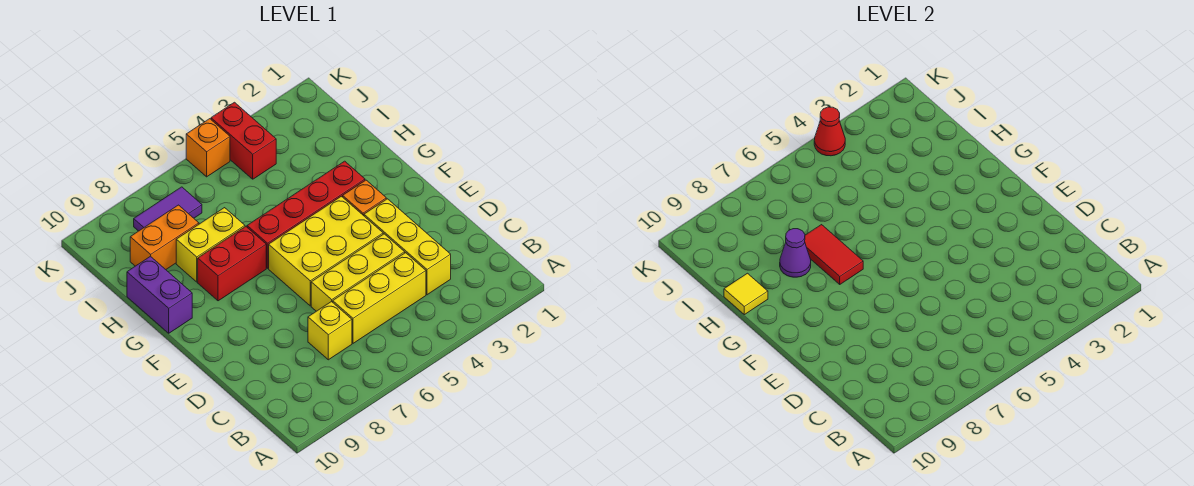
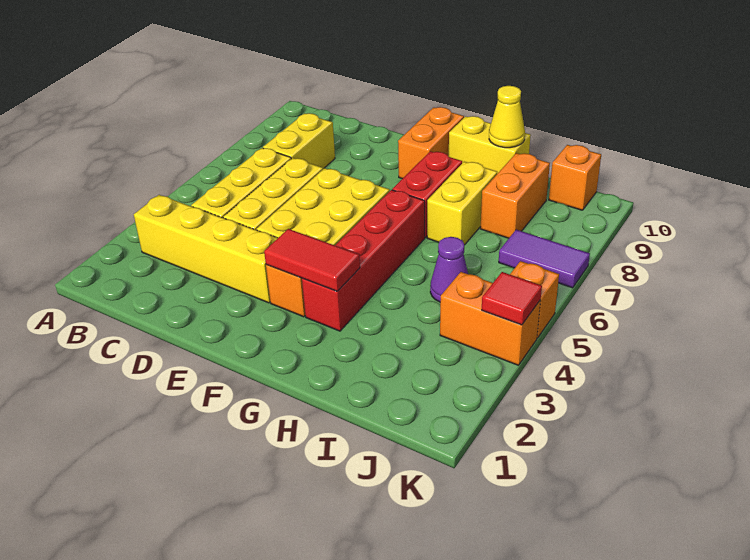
yellow brick C3:E3 level 1 -> yellow brick B3:E3 level 1
yellow brick C7 level 1 -> yellow brick C7:C8 level 1
none -> orange brick F9:F10 level 1
red tile G7:H7 level 2 -> red tile F3:G3 level 2
purple brick G10:H10 level 1 -> yellow brick G10:H10 level 1
purple cone H8 level 2 -> purple cone I5 level 1
yellow tile H10 level 2 -> yellow cone H10 level 2
red brick J4:K4 level 1 -> orange brick J4:K4 level 1
purple tile J7:J8 level 1 -> purple tile J7:K7 level 1
none -> orange brick J10 level 1
red cone K4 level 2 -> red tile K4 level 2

